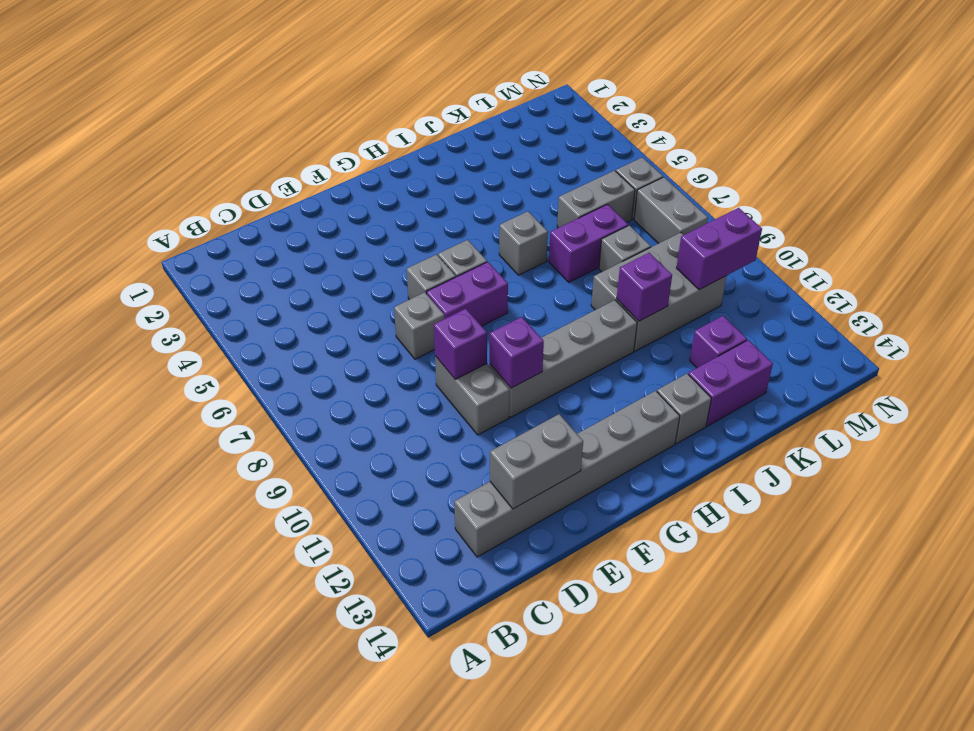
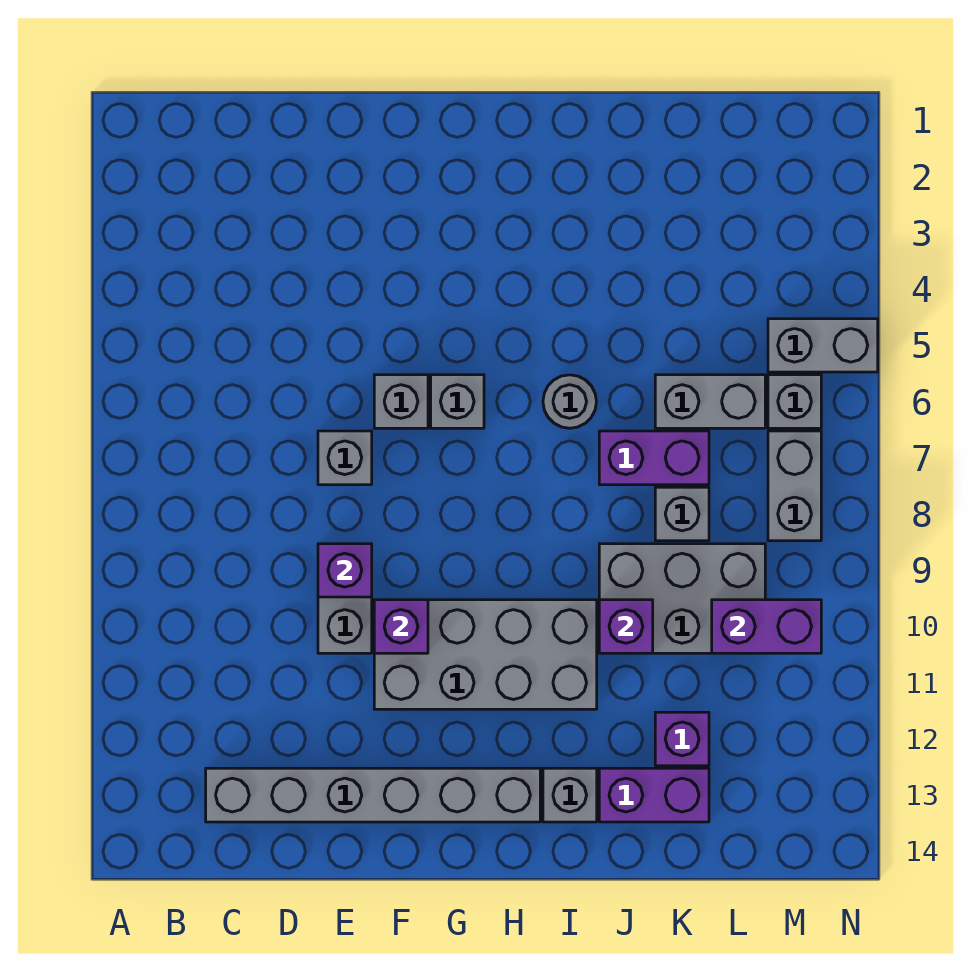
grey brick D13:E13 level 2 -> grey brick M5:N5 level 1
purple brick F7:G7 level 1 -> none
grey brick F10:I10 level 1 -> grey brick F10:I11 level 1
grey brick I6 level 1 -> grey round brick I6 level 1

